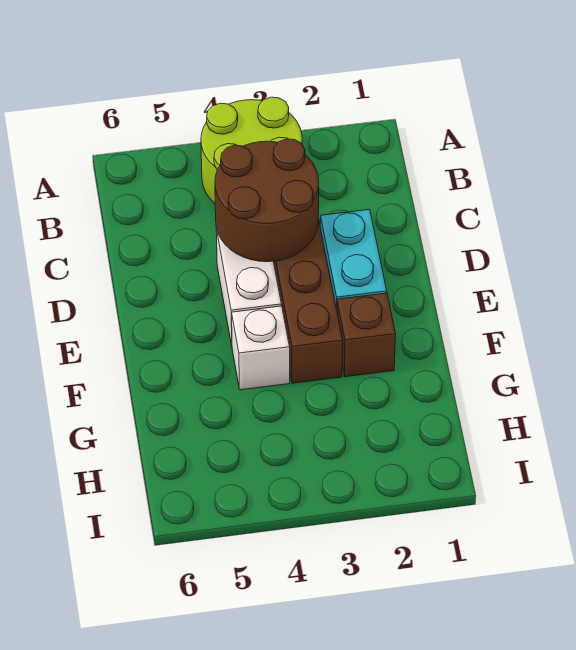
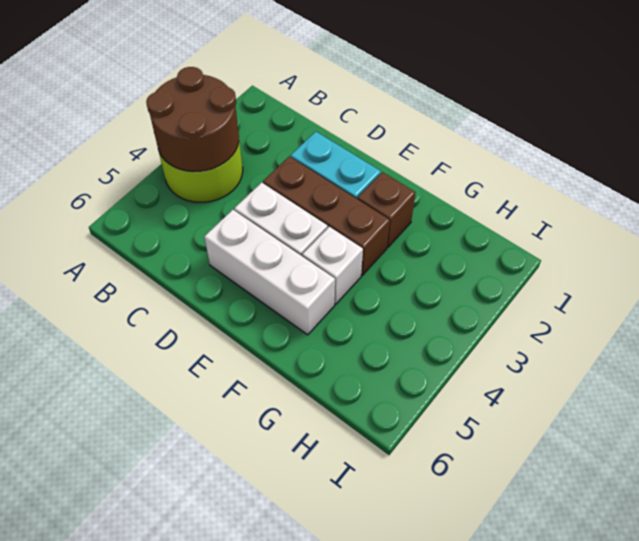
brown round brick C3:D4 level 2 -> brown round brick A3:B4 level 2
none -> white brick D5:F5 level 1

